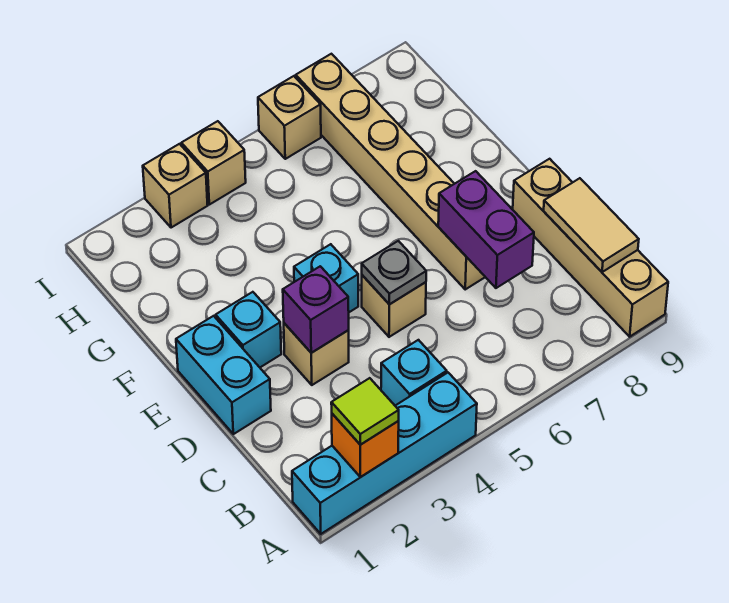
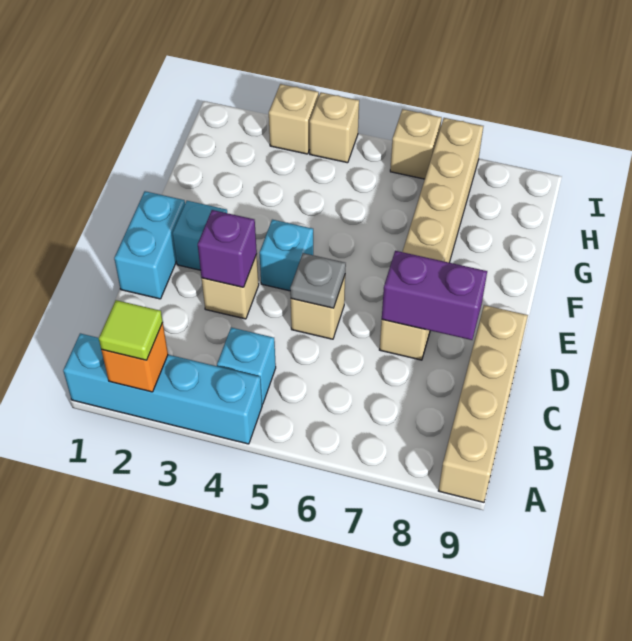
tan tile B9:C9 level 2 -> none
purple brick C7:D7 level 2 -> purple brick D7:D8 level 2

